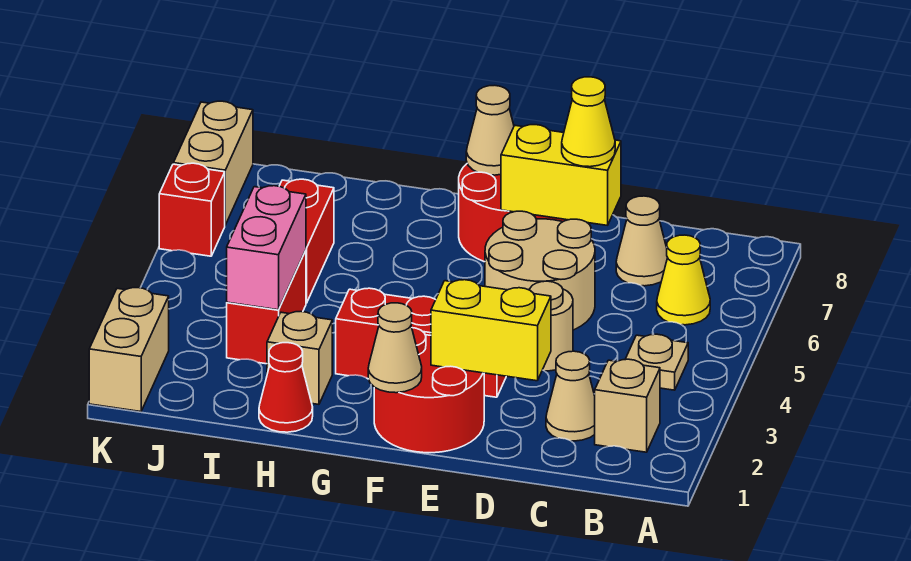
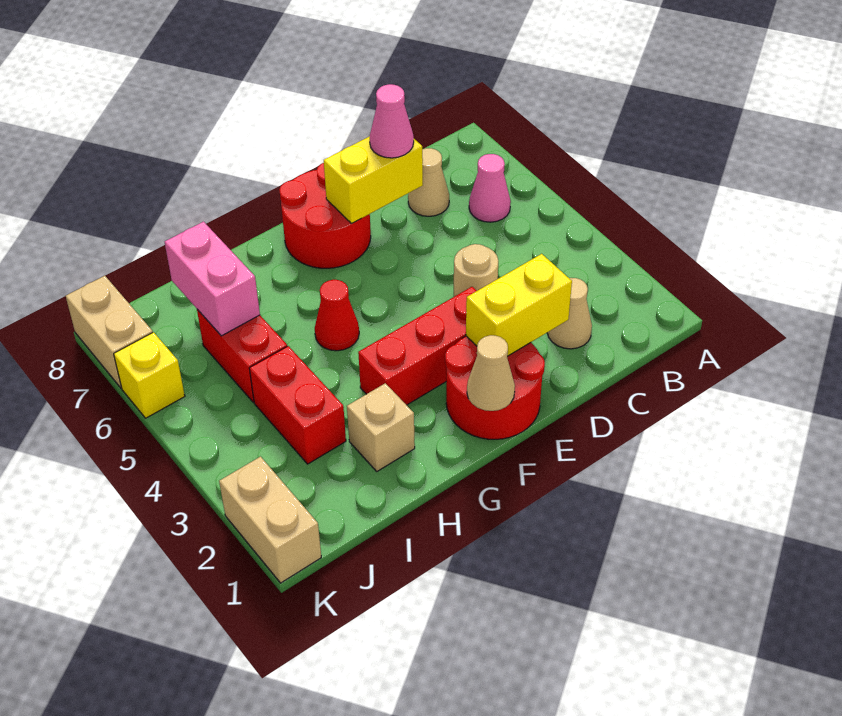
tan brick B2 level 1 -> none
tan plate B4 level 1 -> none
yellow cone B6 level 1 -> pink cone B6 level 1
tan round brick D5:E6 level 1 -> none
yellow cone D7 level 3 -> pink cone D7 level 3
tan cone F8 level 2 -> none
red cone H1 level 1 -> red cone G5 level 1
pink brick I3:I4 level 2 -> pink brick I6:I7 level 2
red brick K6 level 1 -> yellow brick K6 level 1

